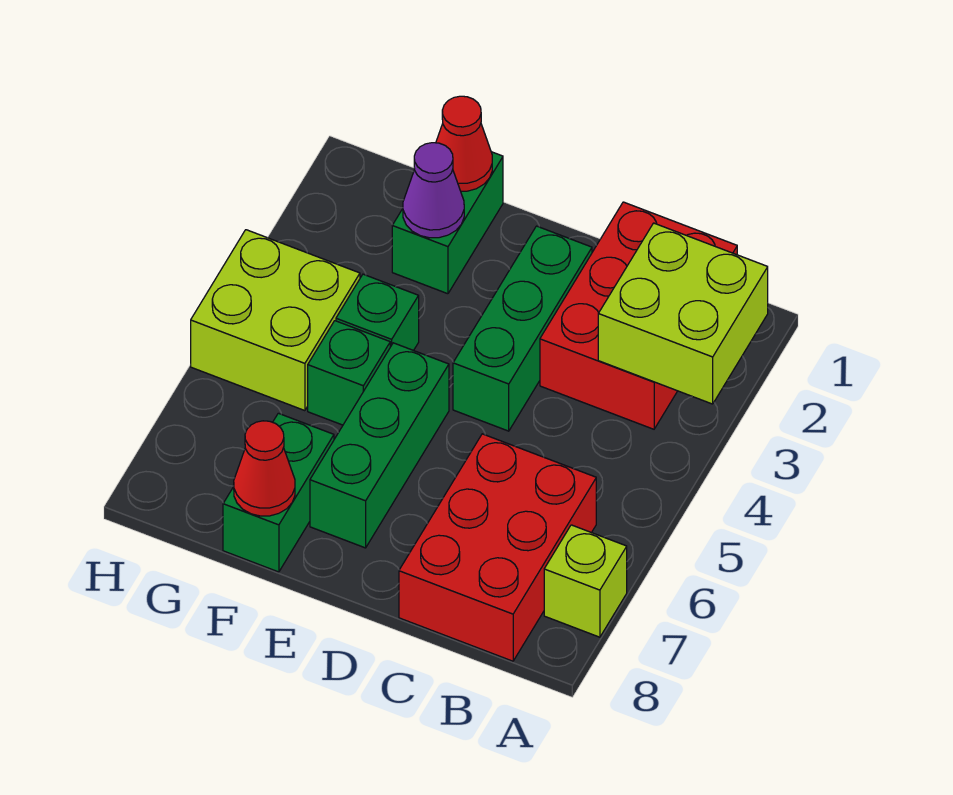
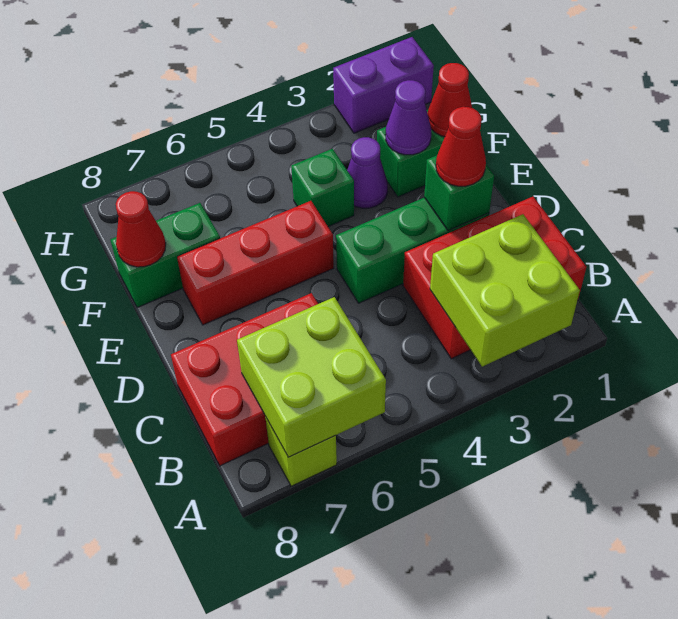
none -> red cone D2 level 3
green brick E5:E7 level 1 -> red brick E5:E7 level 1
none -> purple cone F3 level 1
green brick F5 level 1 -> green brick D2 level 2
lime brick G4:H5 level 1 -> lime brick A6:B7 level 2
none -> purple brick H1:H2 level 1

